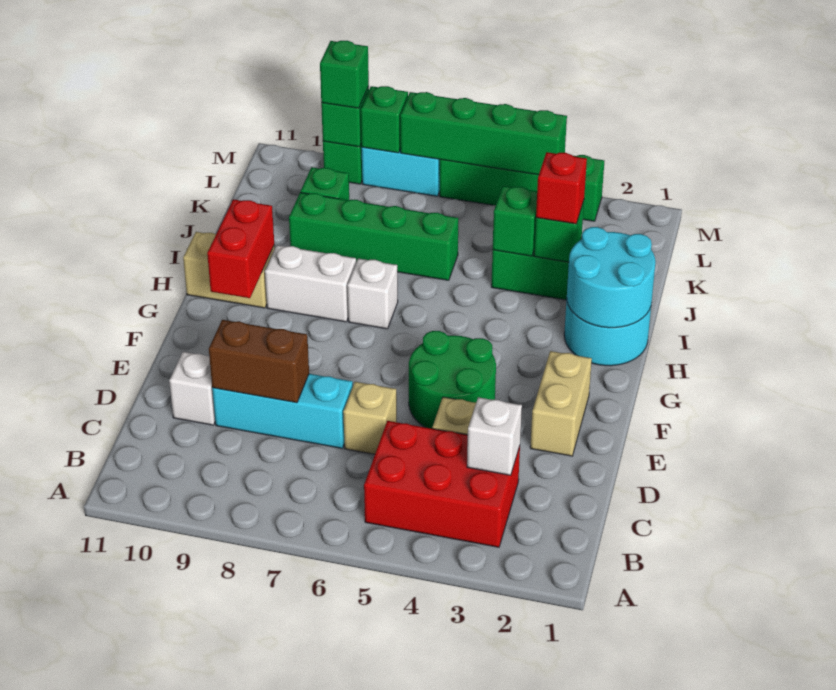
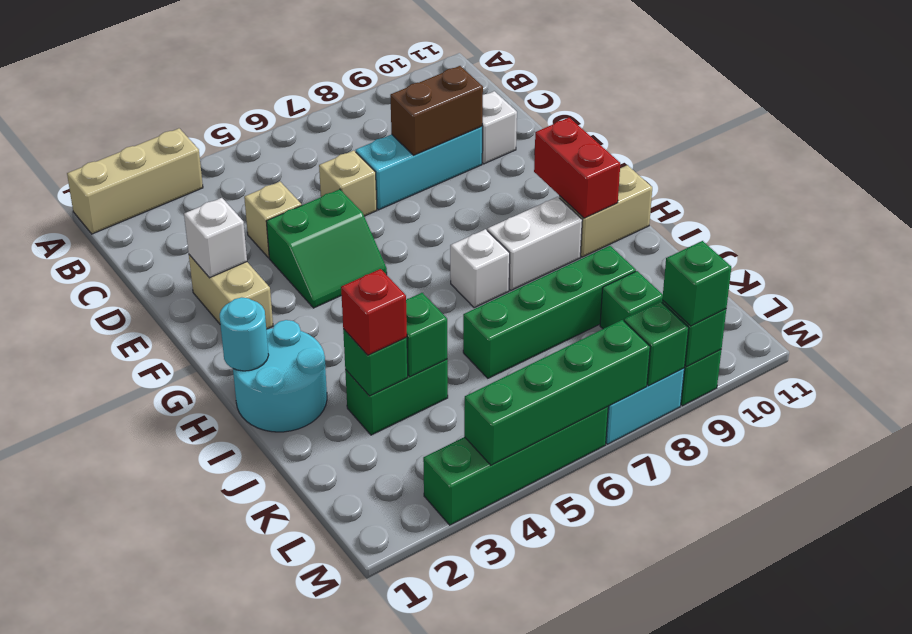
none -> tan brick A1:A3 level 1
red brick B3:C5 level 1 -> none
white brick C3 level 2 -> white brick E2 level 2
green round brick E4:F5 level 1 -> green slope E4:F5 level 1 top E
cyan round brick H1:I2 level 2 -> cyan round brick H1 level 2

